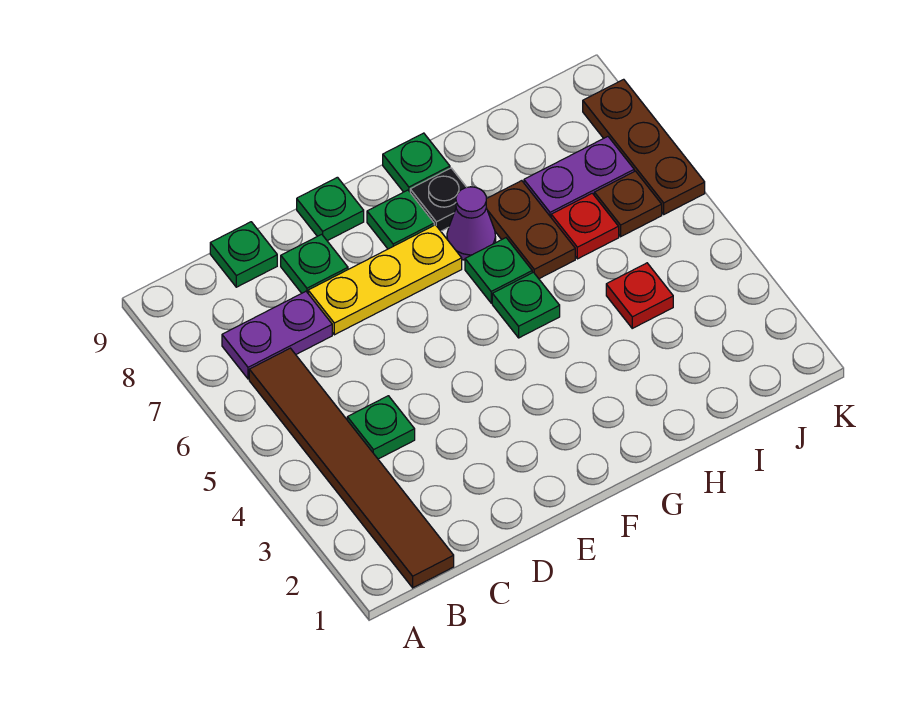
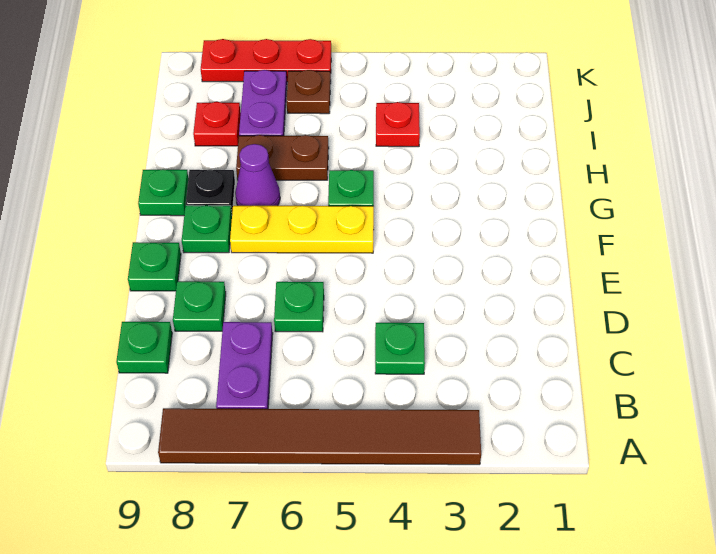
brown tile B1:B6 level 1 -> brown tile A3:A8 level 1
yellow plate D7:F7 level 1 -> yellow plate F5:F7 level 1
green plate G6 level 1 -> green plate D6 level 1
red plate I6 level 1 -> red plate I8 level 1
brown plate K6:K8 level 1 -> red plate K6:K8 level 1

